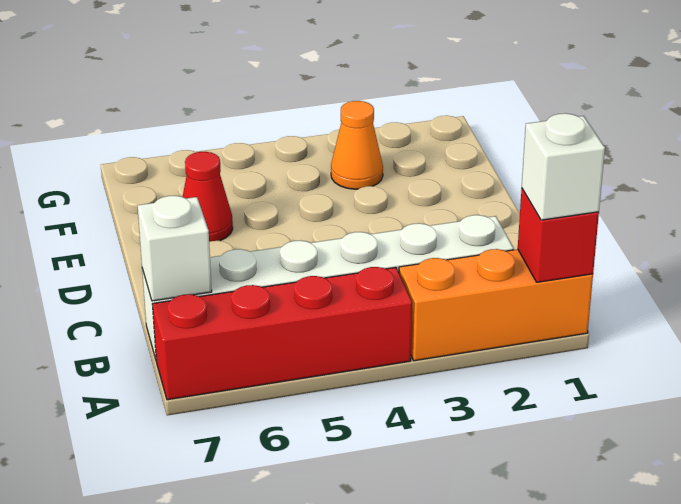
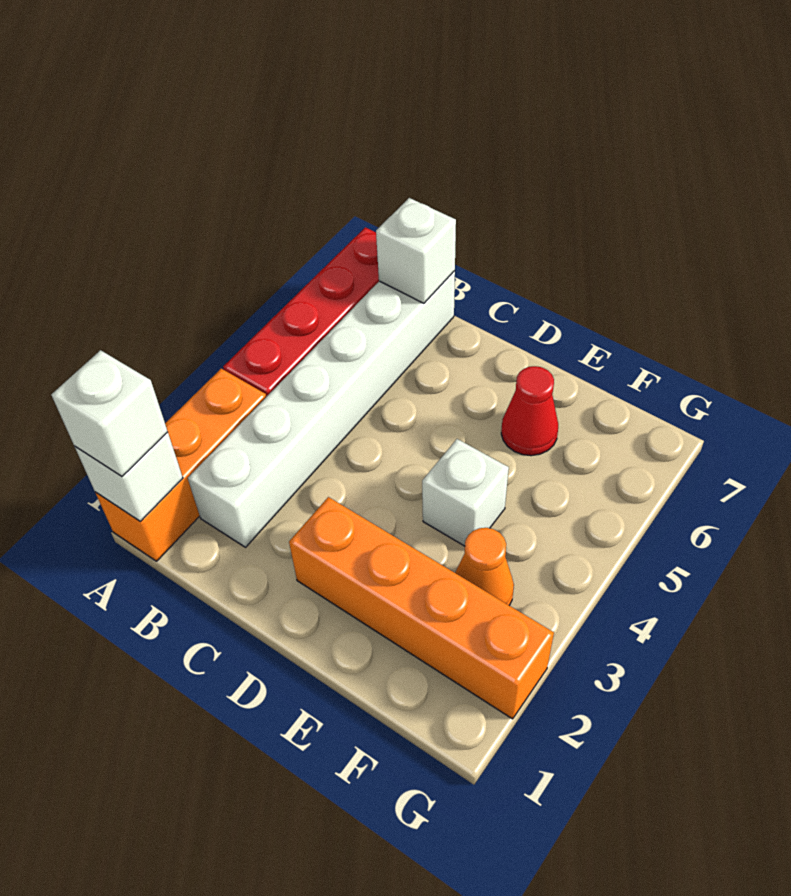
red brick A1 level 2 -> white brick A1 level 2
none -> orange brick D2:G2 level 1
none -> white brick E4 level 1

